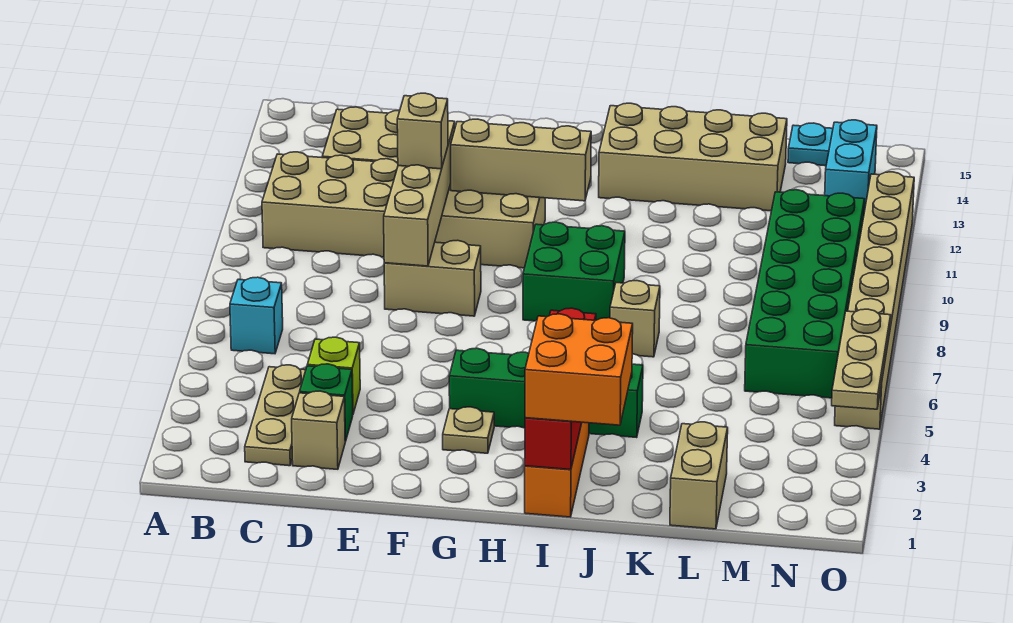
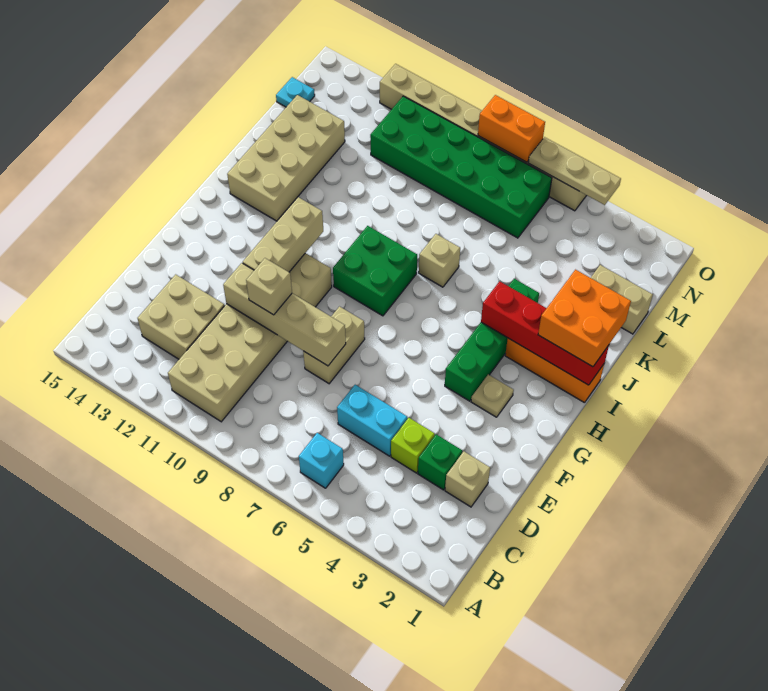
tan plate C2:C4 level 1 -> none
cyan brick N13:N14 level 1 -> cyan brick D5:D6 level 1
none -> orange brick O7:O8 level 2

